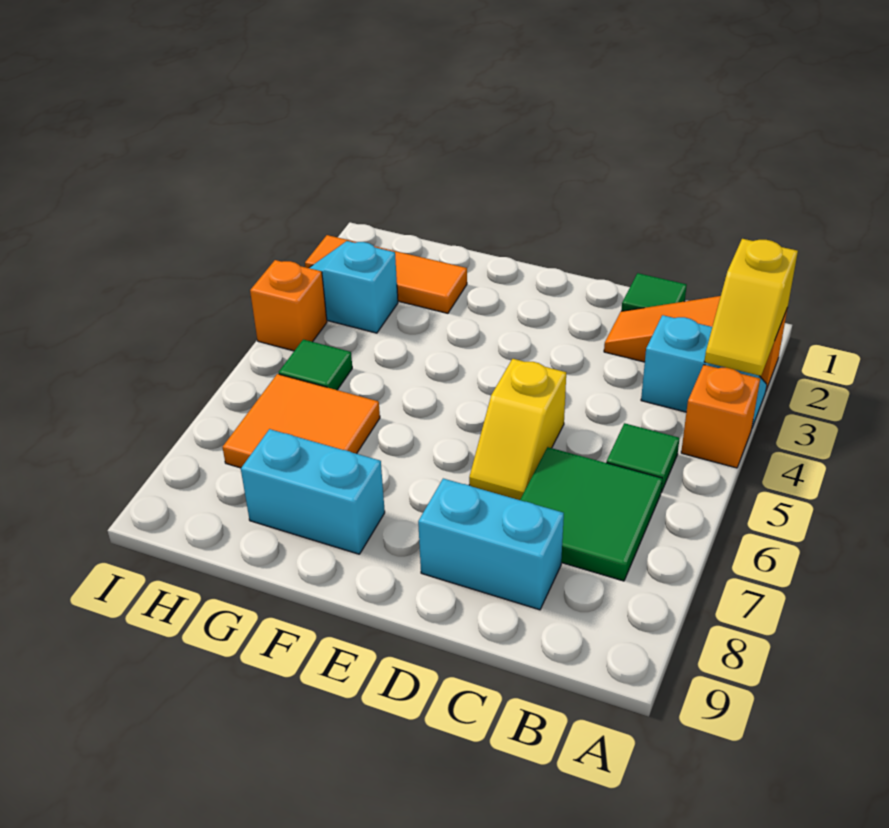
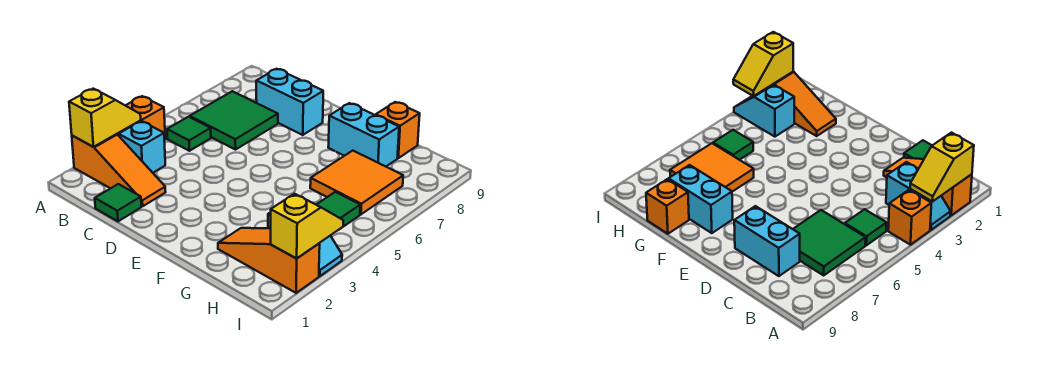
yellow slope D5:D6 level 1 top 5 -> yellow slope I2:I3 level 2 top 2
orange tile G2:I2 level 1 -> orange slope G2:I2 level 1 top I
orange brick I4 level 1 -> orange brick G9 level 1

